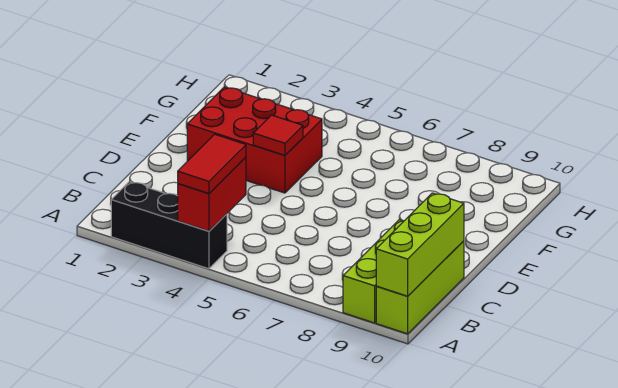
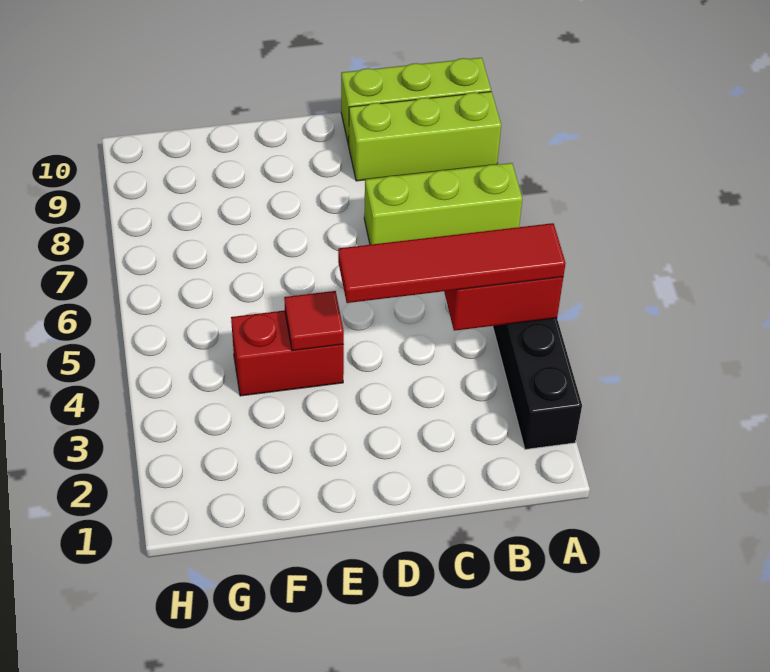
red tile A4:B4 level 3 -> red tile A4:D4 level 3
lime brick A10:C10 level 2 -> lime brick A7:C7 level 1
red brick E2:F4 level 1 -> red brick E4:F4 level 1

